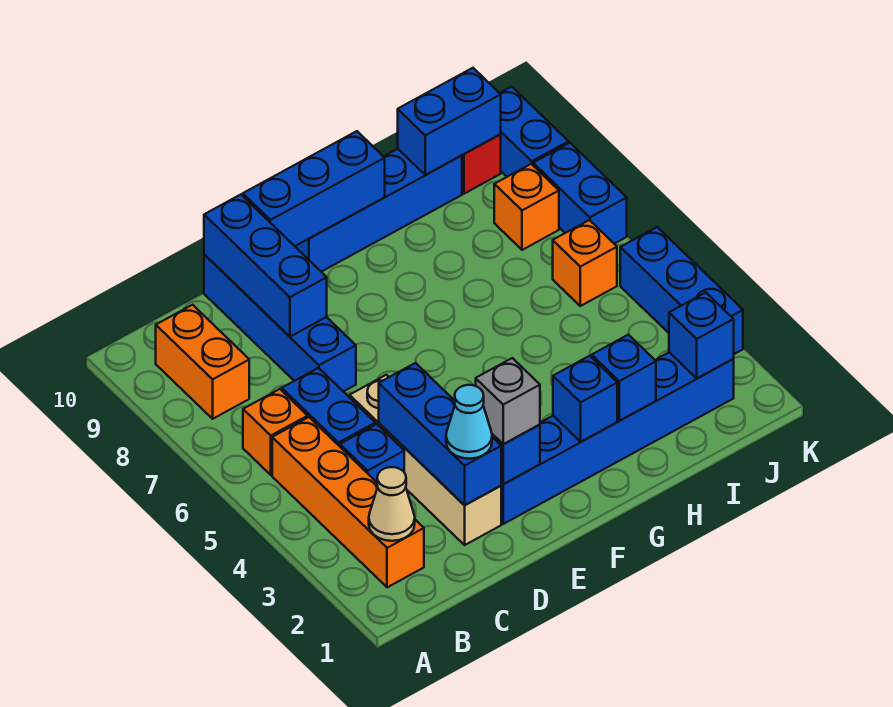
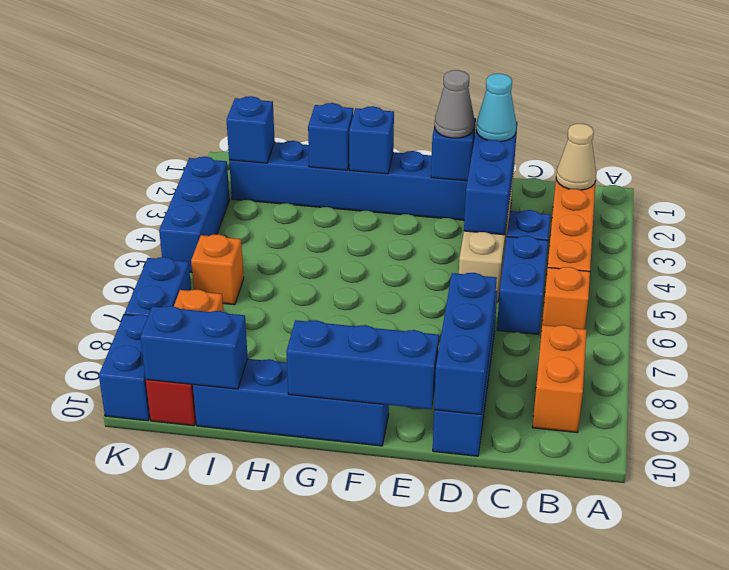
grey brick E2 level 3 -> grey cone E2 level 3

